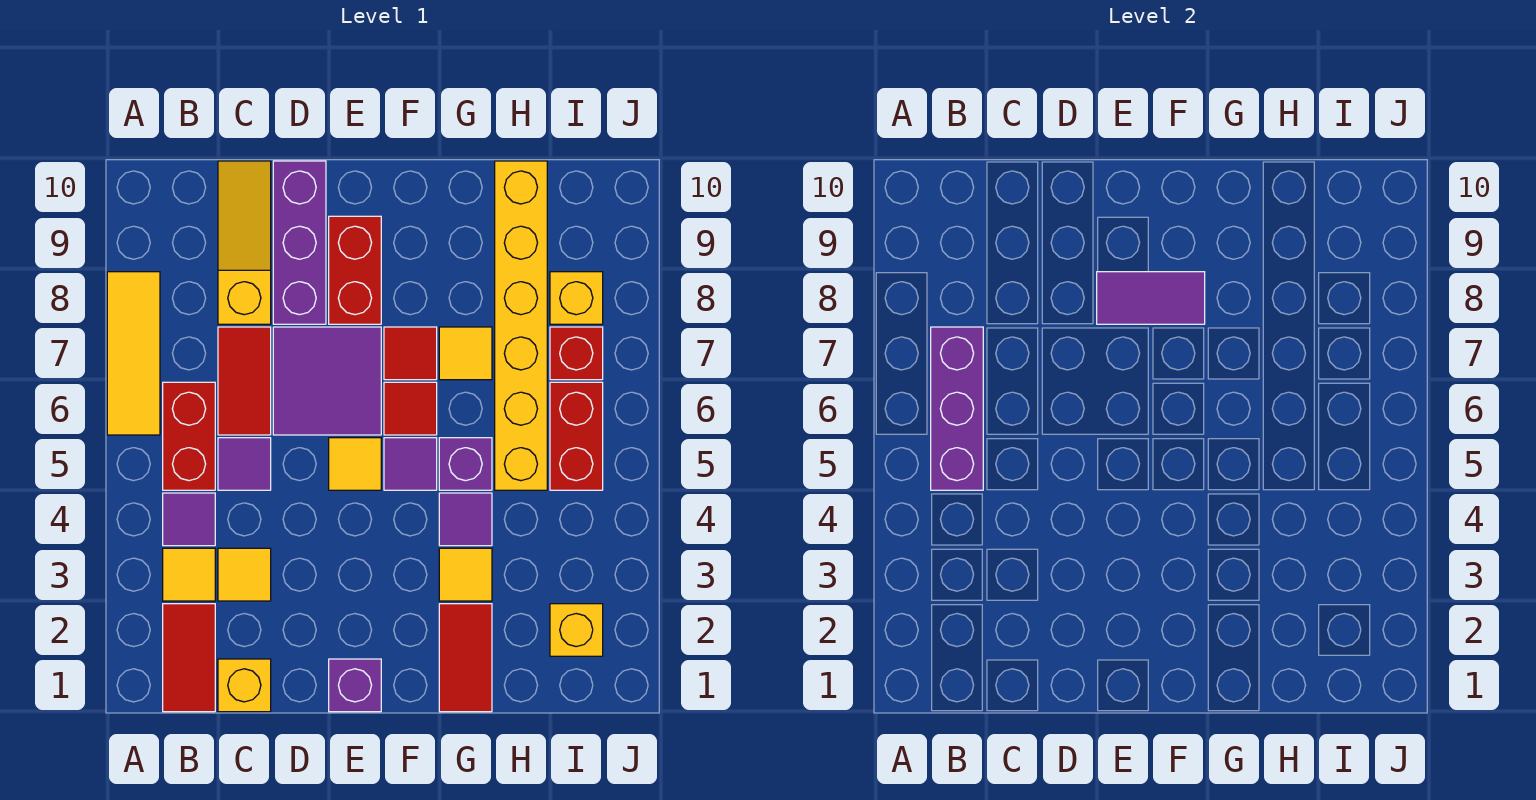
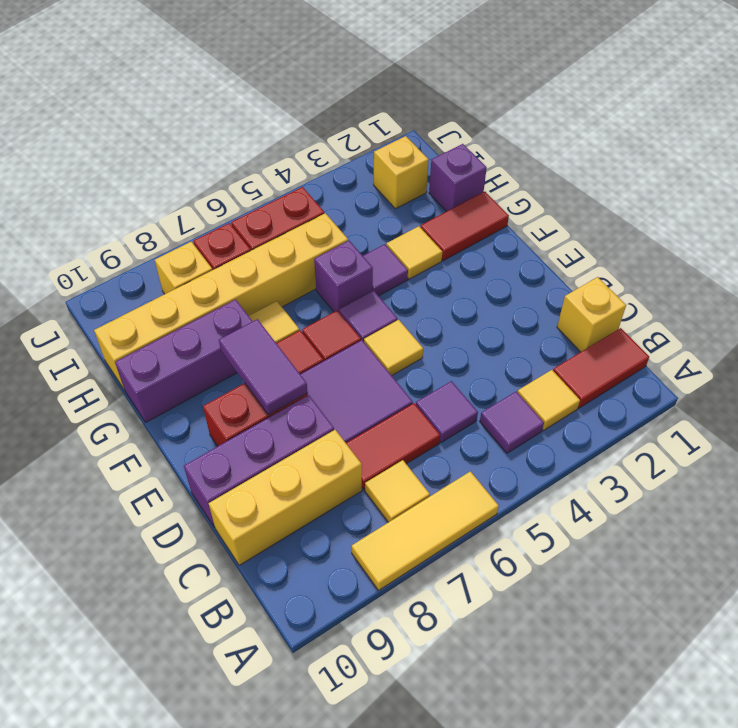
red brick B5:B6 level 1 -> none
purple brick B5:B7 level 2 -> purple brick G8:G10 level 1
yellow tile C3 level 1 -> yellow tile B7 level 1
yellow slope C8:C10 level 1 top 8 -> yellow brick C8:C10 level 1
purple brick E1 level 1 -> purple brick H1 level 1

